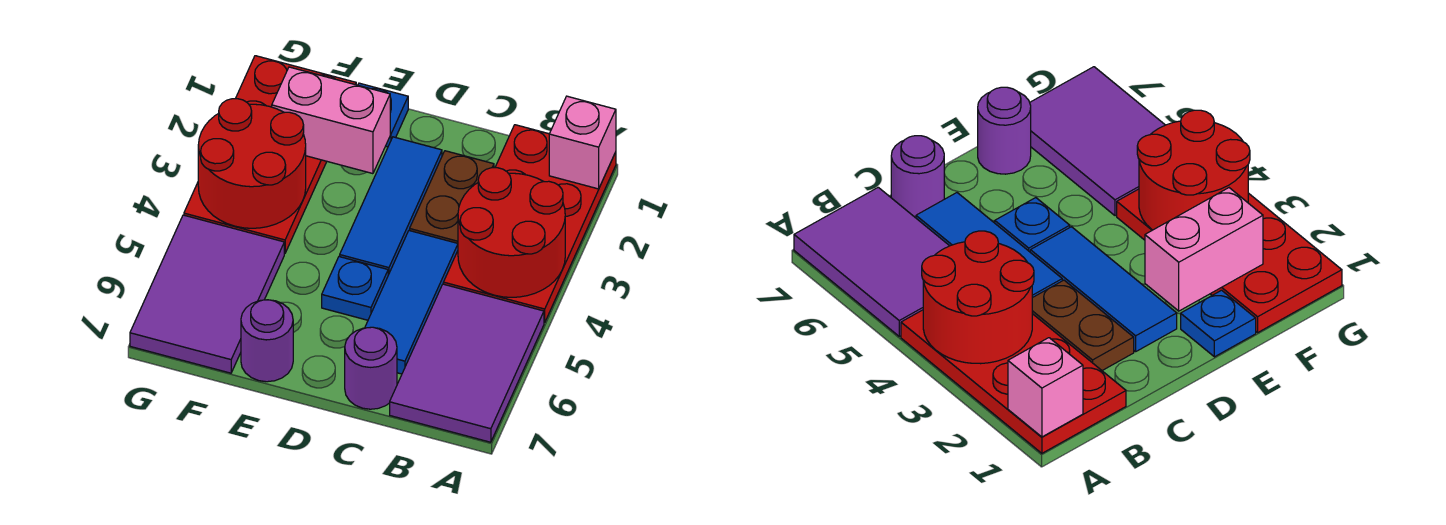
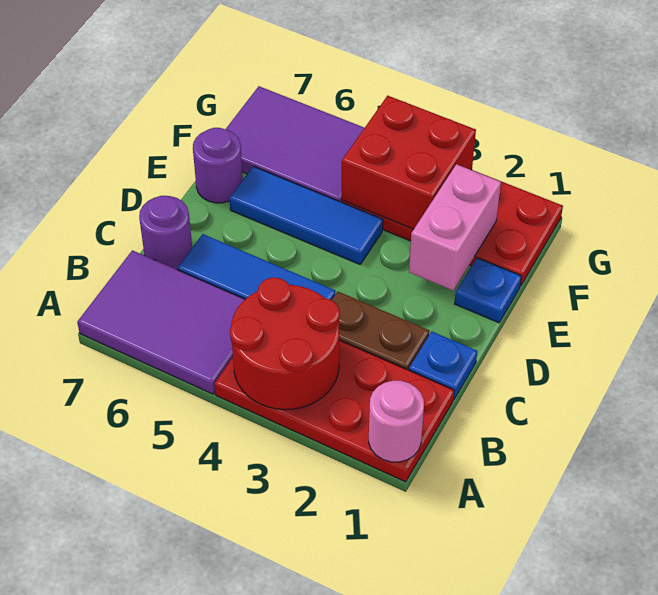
pink brick A1 level 2 -> pink round brick A1 level 2
blue tile D2:D4 level 1 -> blue tile E4:E6 level 1
blue plate D5 level 1 -> blue plate C1 level 1
red round brick F3:G4 level 2 -> red brick F3:G4 level 2

